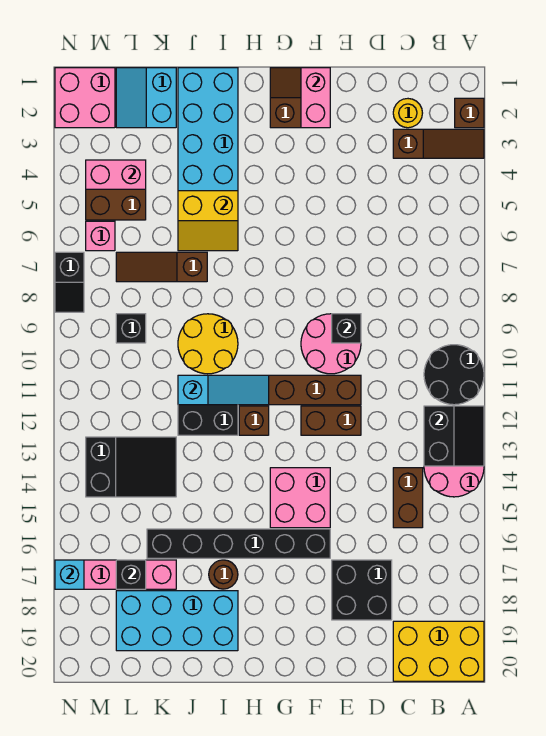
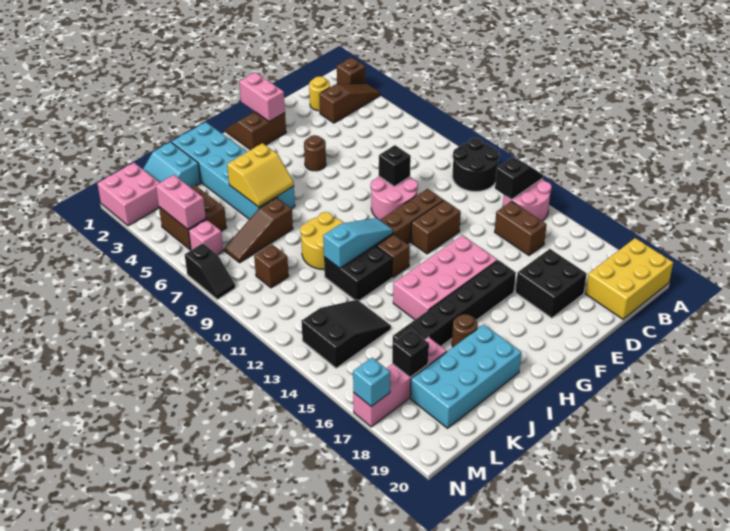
black slope A12:B13 level 2 top B -> black slope A13:B13 level 2 top B
none -> brown round brick F5 level 1
pink brick F14:G15 level 1 -> pink brick F14:I15 level 1
pink brick L4:M4 level 2 -> pink brick M4:M5 level 2
black brick L9 level 1 -> brown brick L9 level 1

